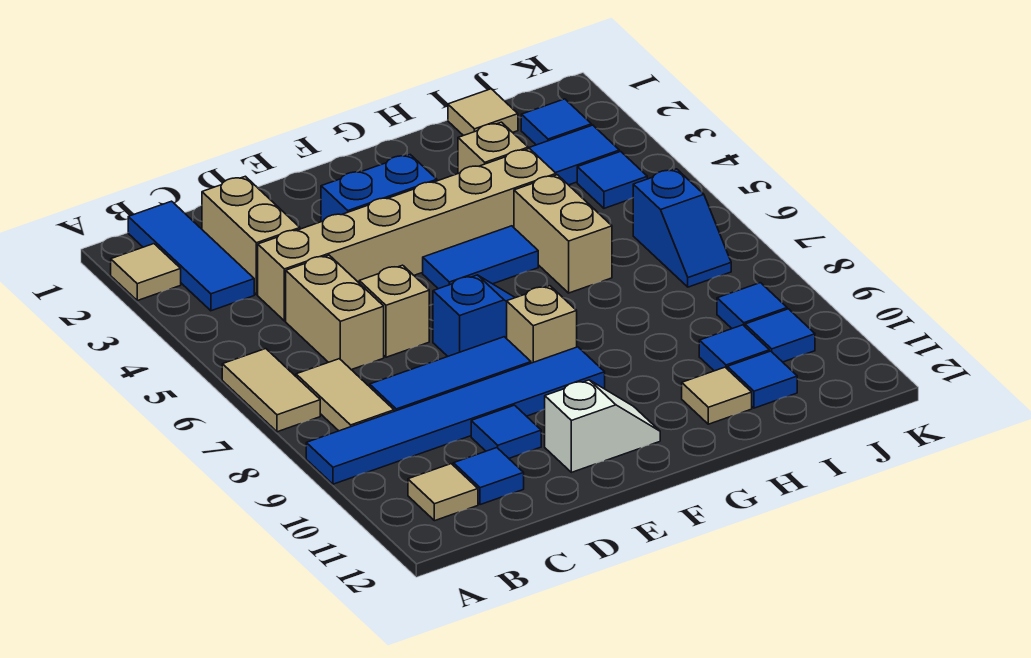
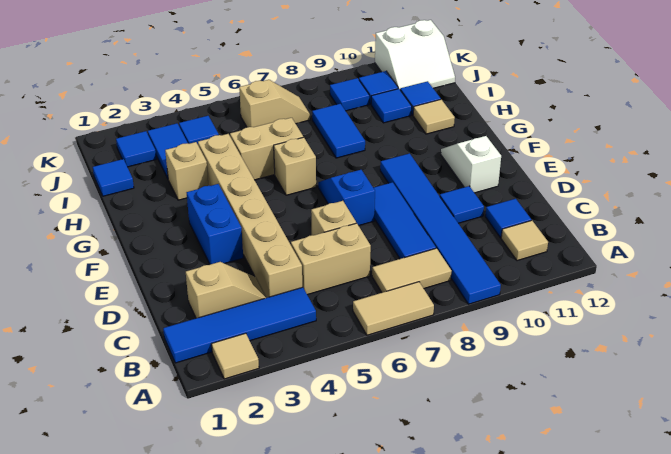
blue tile B1:B3 level 1 -> blue tile B1:B4 level 1
tan brick C2:C3 level 1 -> tan slope C2:C3 level 1 top 2
blue tile F5:G5 level 1 -> blue tile H8:I8 level 1
tan brick F8 level 1 -> tan brick G6 level 1
tan tile I1 level 1 -> blue tile I1 level 1
blue slope J6:J7 level 1 top 6 -> tan slope J6:J7 level 1 top 6
none -> white slope J11:K12 level 1 top K

